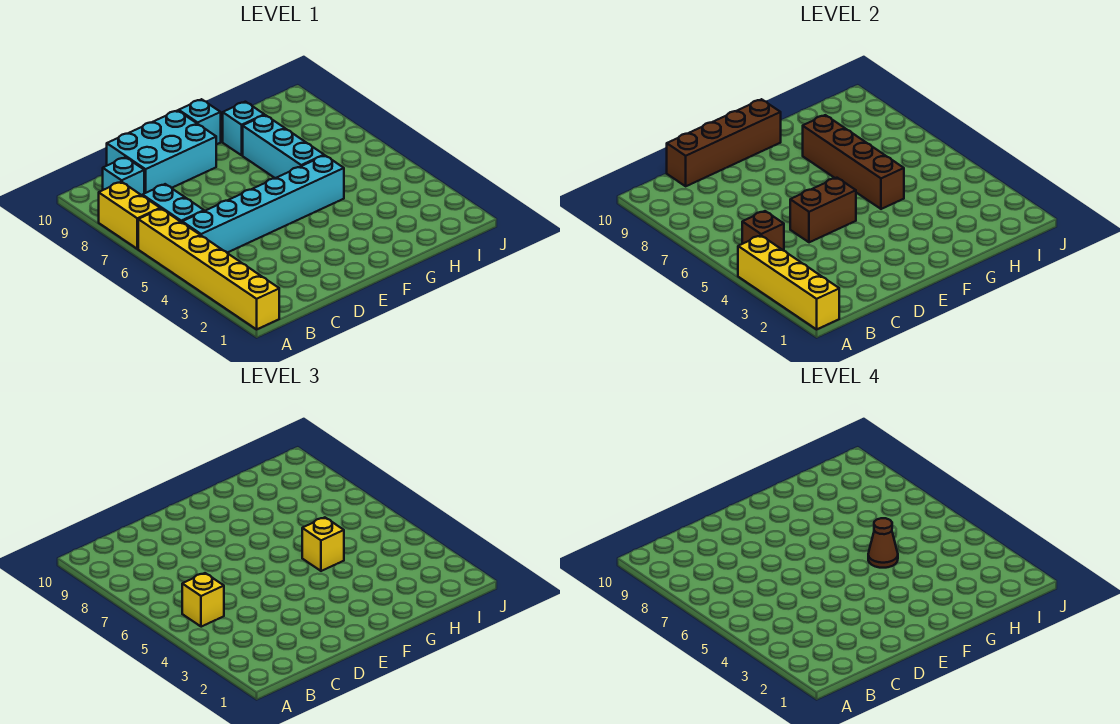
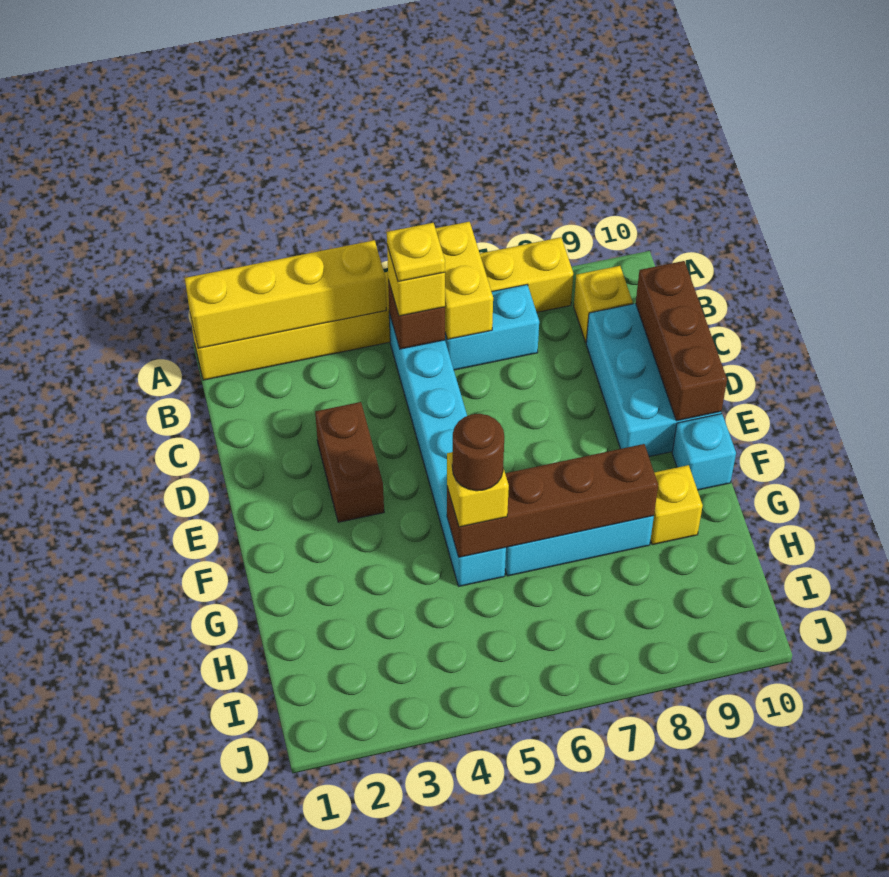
none -> yellow brick A6:B6 level 2
none -> yellow plate B5 level 4
cyan brick B9 level 1 -> yellow brick B9 level 1
brown brick C10:F10 level 2 -> brown brick C10:E10 level 2
brown brick D5:E5 level 2 -> brown brick D3:E3 level 1
brown cone G5 level 4 -> brown round brick G5 level 4
cyan brick G9 level 1 -> yellow brick G9 level 1

